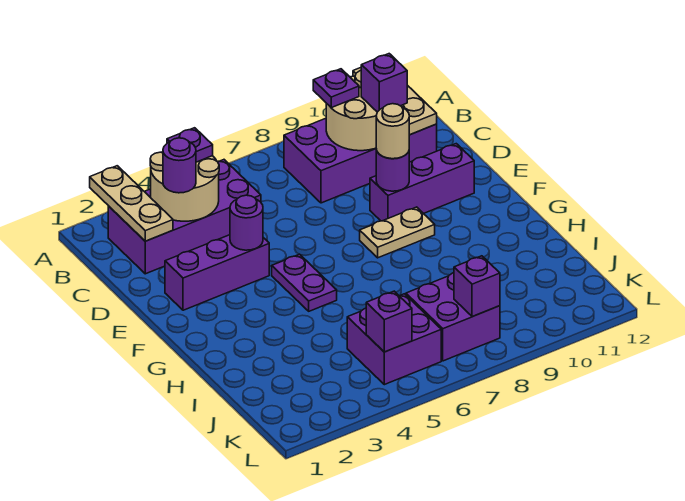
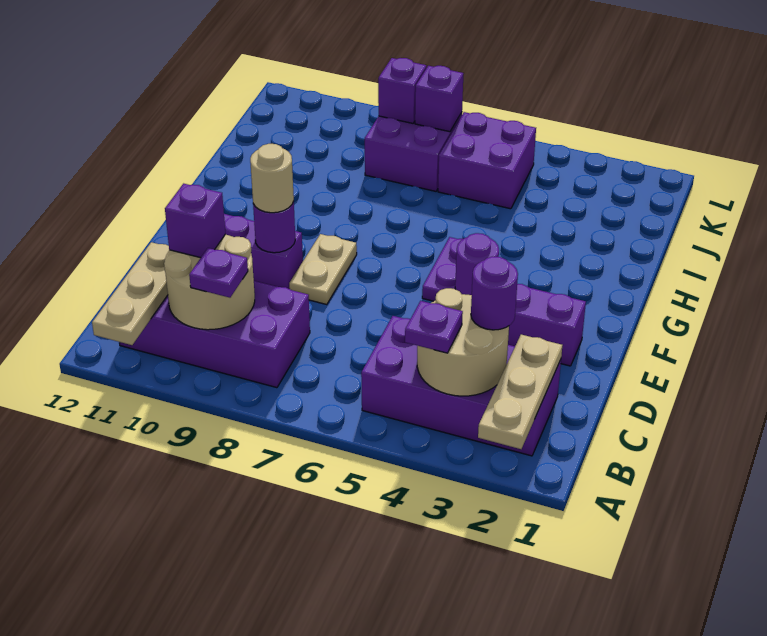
tan plate F8:F9 level 1 -> tan plate E8:F8 level 1
purple brick K5 level 2 -> purple brick K7 level 2

